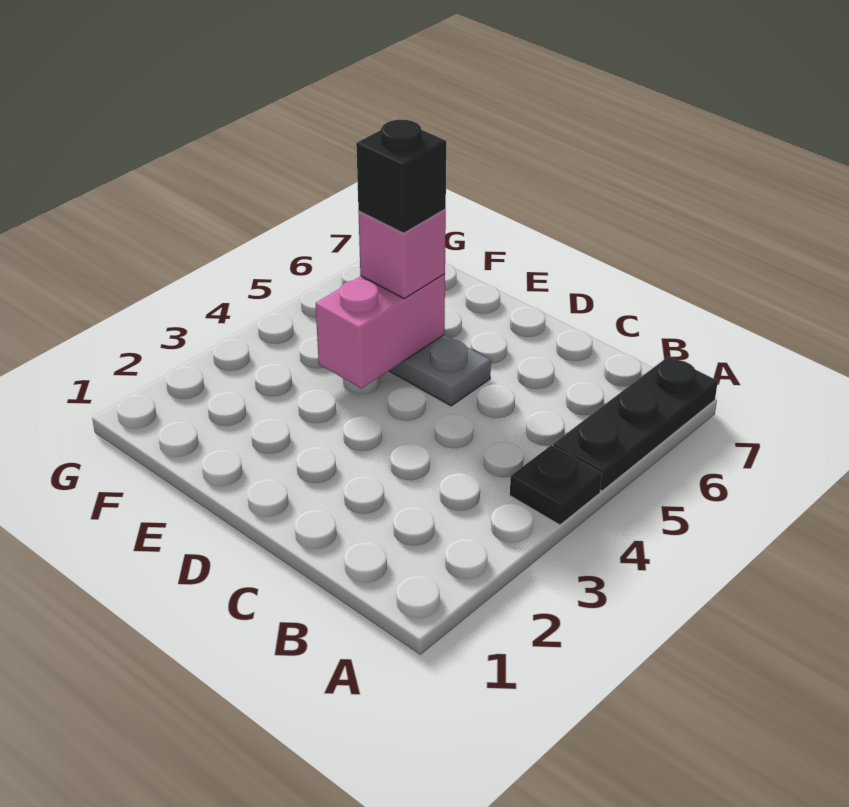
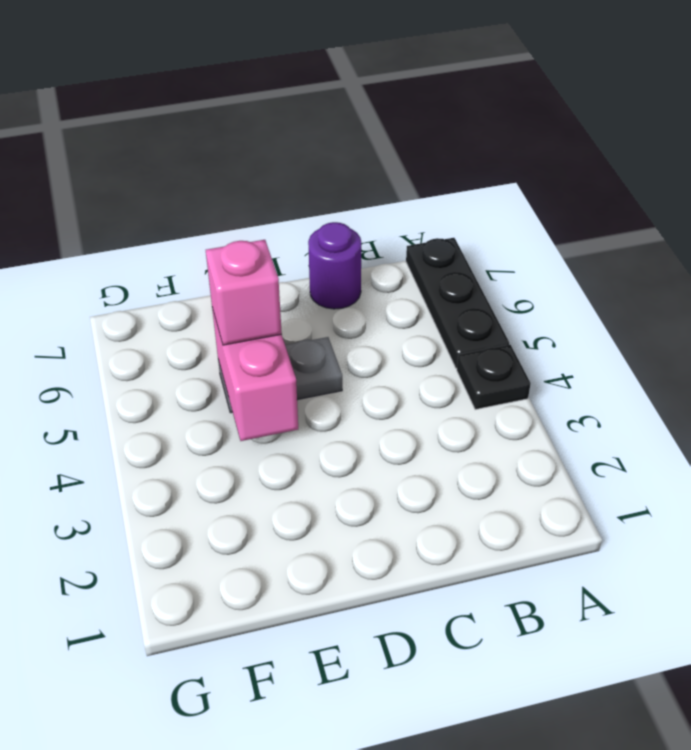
none -> purple round brick C7 level 1
black brick E5 level 4 -> none

